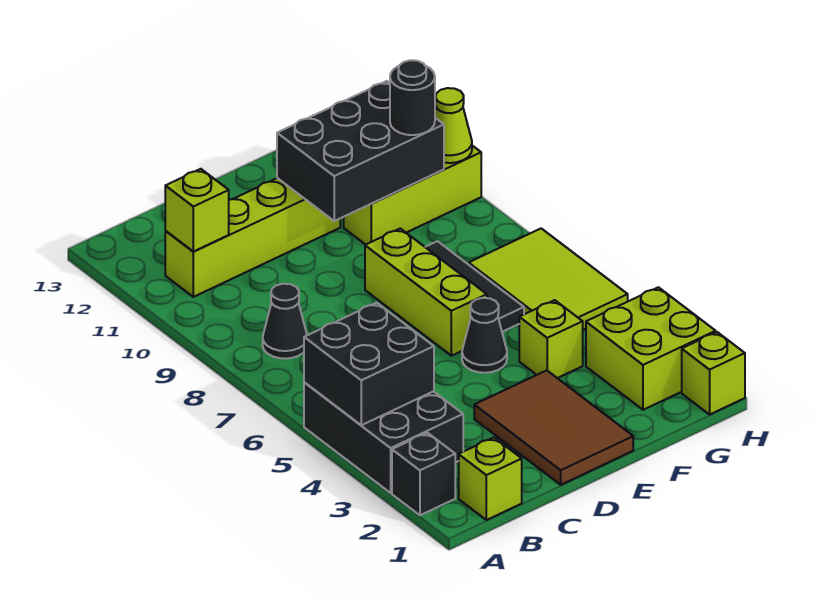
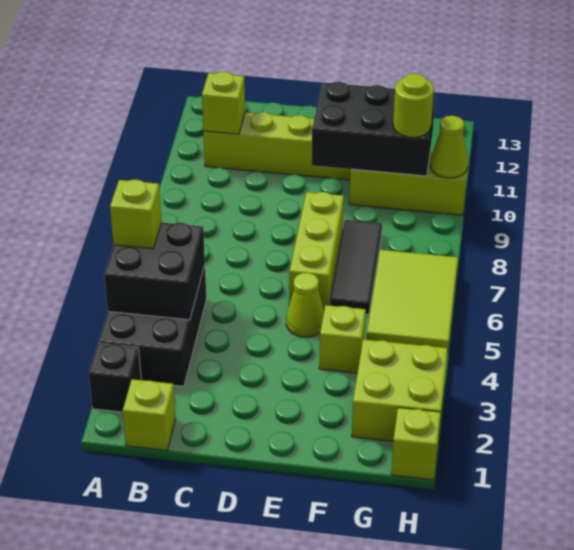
none -> lime brick A5 level 3
black cone B8 level 1 -> none
brown tile D1:E3 level 1 -> none
black cone E5 level 1 -> lime cone E5 level 1
black round brick G10 level 3 -> lime round brick G10 level 3

